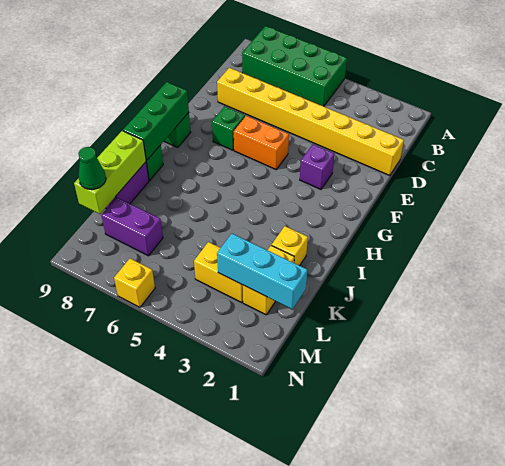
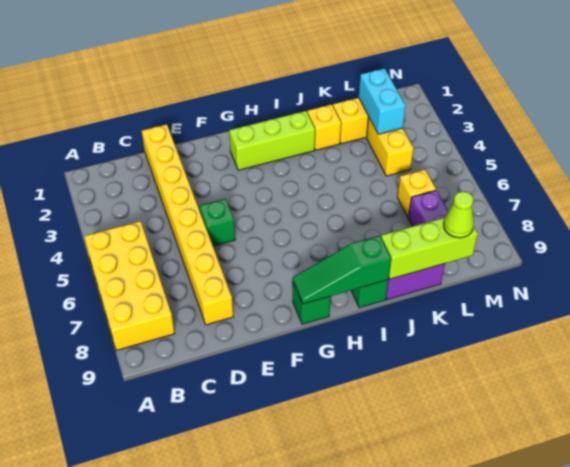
green brick A5:B8 level 1 -> yellow brick A5:B8 level 1
purple brick F3 level 1 -> none
orange brick F5:F6 level 1 -> none
green brick F7 level 1 -> green brick E5 level 1
none -> lime brick G2:I2 level 1
green brick G9:I9 level 2 -> green slope G9:I9 level 2 top I
cyan brick L1:L3 level 2 -> cyan brick L2:L3 level 2
green cone L9 level 3 -> lime cone L9 level 3
yellow brick N6 level 1 -> yellow brick L6 level 1

